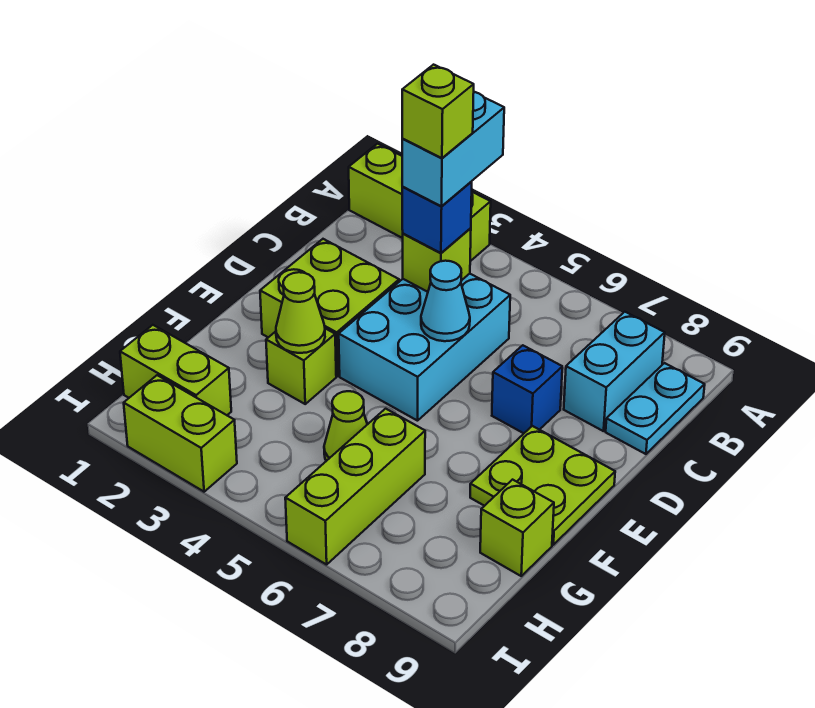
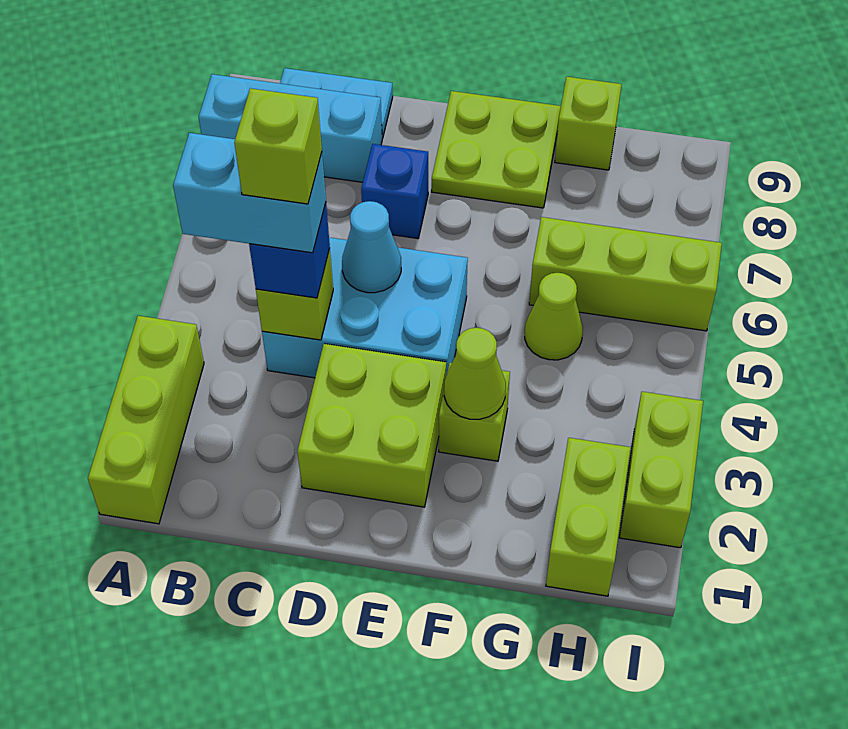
cyan brick B8:C8 level 1 -> cyan brick A8:C8 level 1

